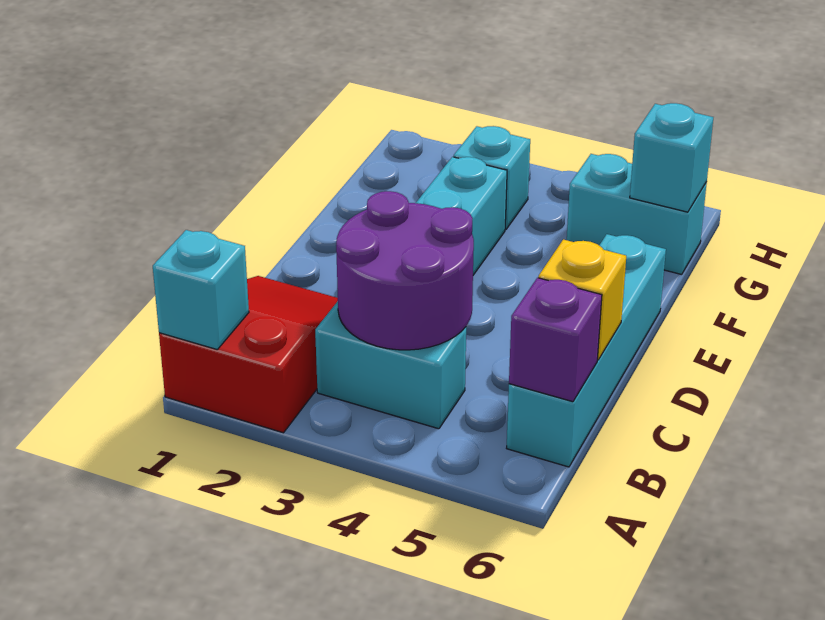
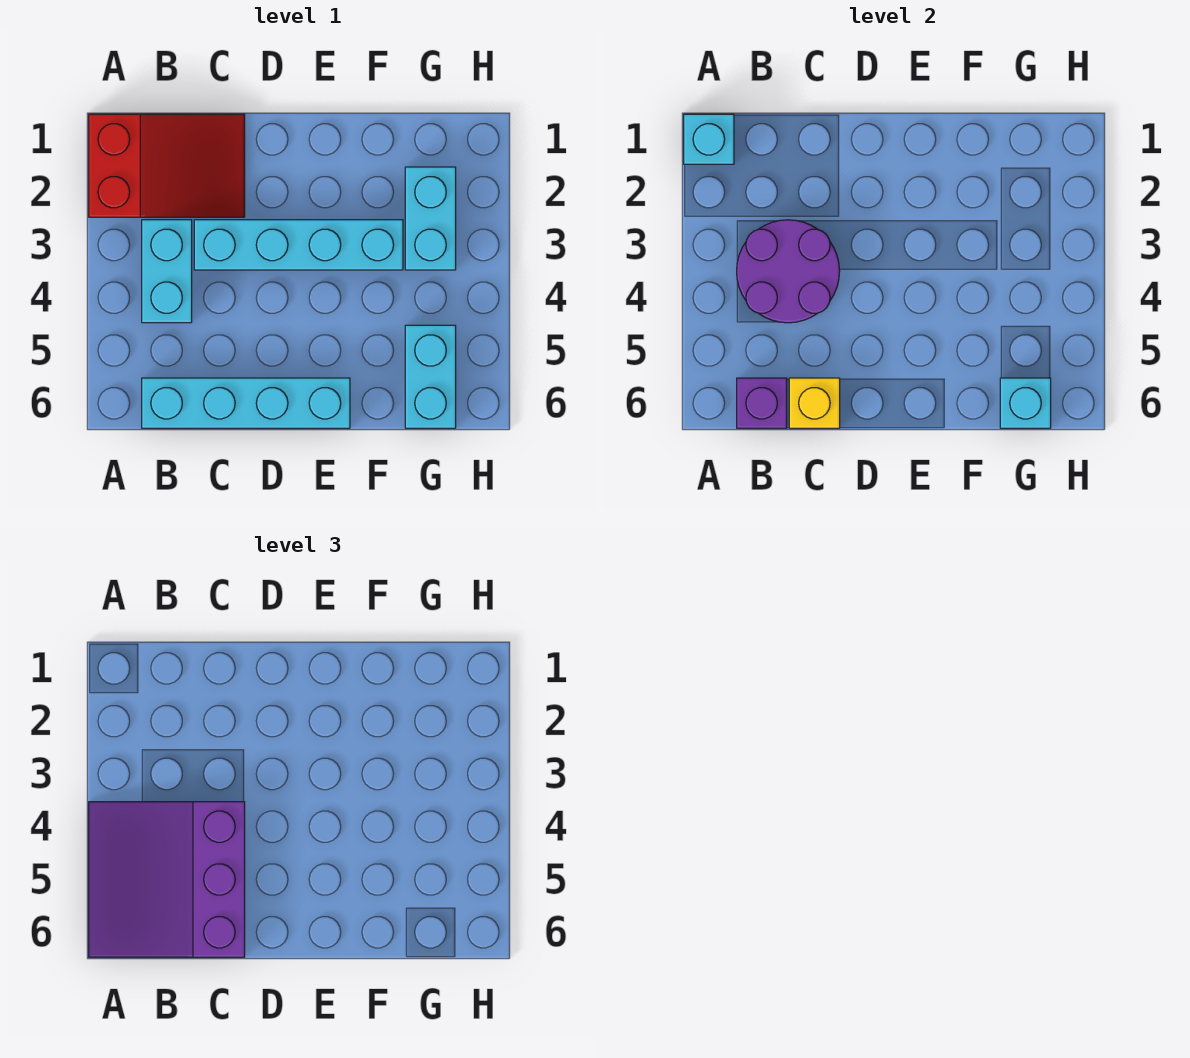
none -> purple slope A4:C6 level 3 top C
cyan brick G3 level 1 -> cyan brick G2:G3 level 1

